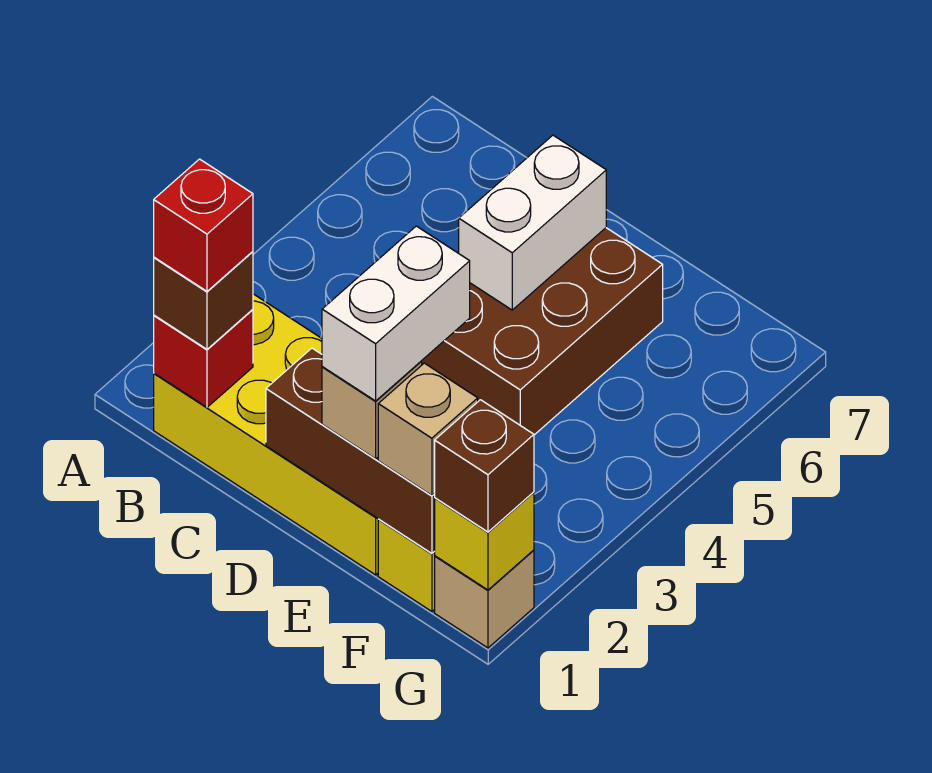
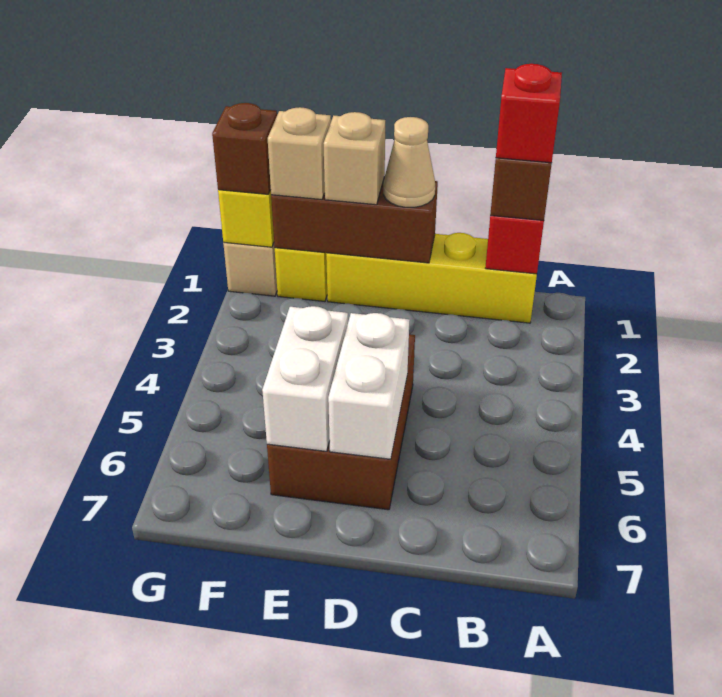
yellow brick B1:E2 level 1 -> yellow brick B1:E1 level 1
none -> tan cone D1 level 3
white brick E1:E2 level 4 -> white brick E5:E6 level 2

